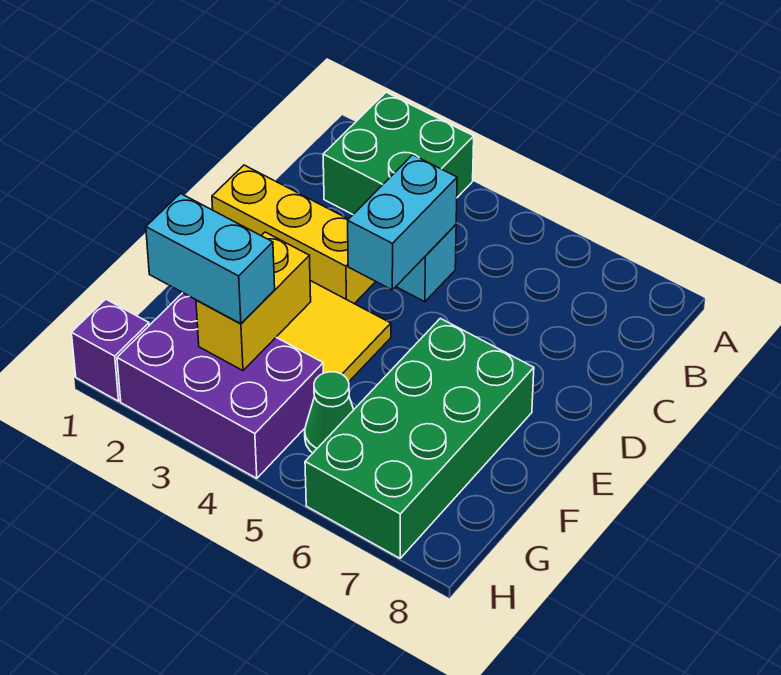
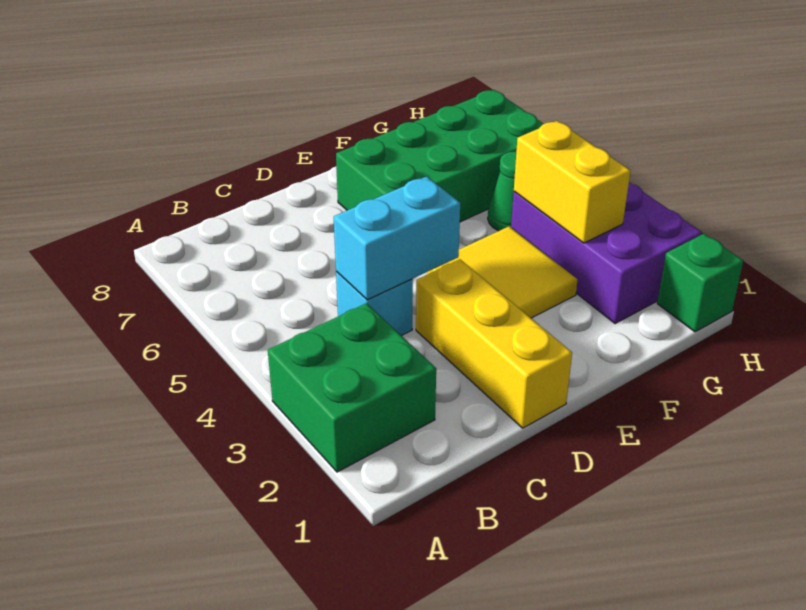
yellow brick F3:G3 level 2 -> yellow brick G3:G4 level 2
cyan brick G2:G3 level 3 -> none
purple brick H1 level 1 -> green brick H1 level 1

